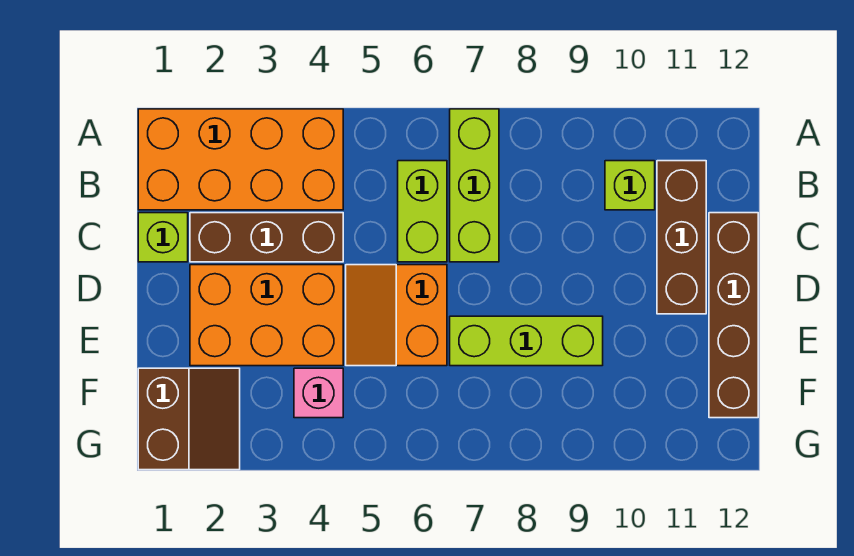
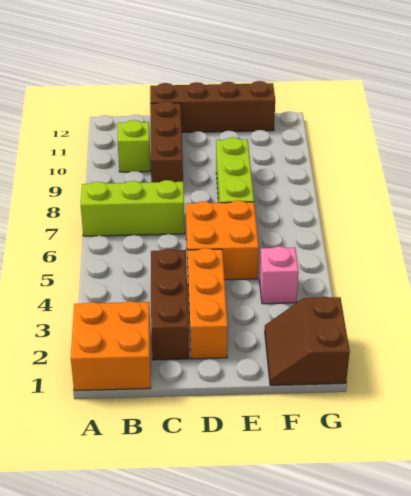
orange brick A1:B4 level 1 -> orange brick A1:B2 level 1
lime brick B6:C6 level 1 -> none
brown brick B11:D11 level 1 -> brown brick C9:C11 level 1
lime brick C1 level 1 -> none
orange brick D2:E4 level 1 -> orange brick D2:D4 level 1
orange slope D5:E6 level 1 top 6 -> orange brick D5:E6 level 1
brown slope F1:G2 level 1 top 1 -> brown slope F1:G2 level 1 top G

